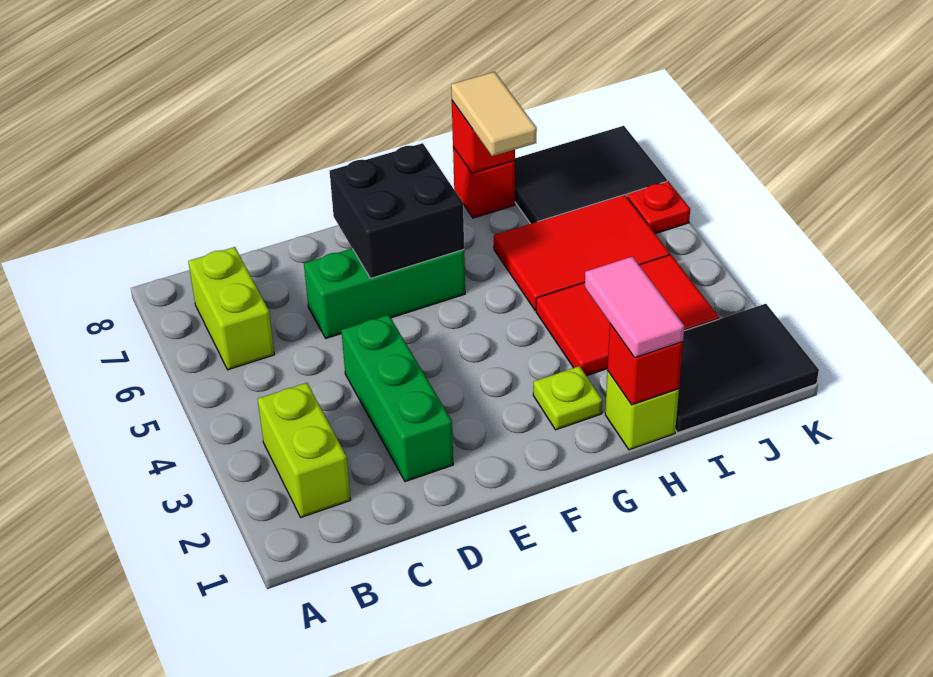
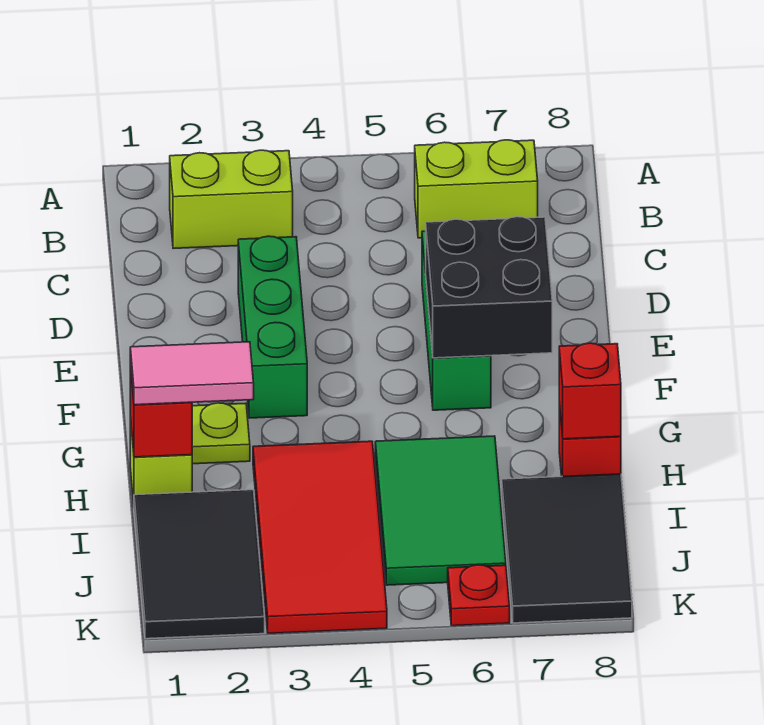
green brick D2:D4 level 1 -> green brick D3:F3 level 1
red tile H3:J4 level 1 -> red tile H3:K4 level 1
red tile H5:J6 level 1 -> green tile H5:J6 level 1
tan tile H7:H8 level 3 -> none

